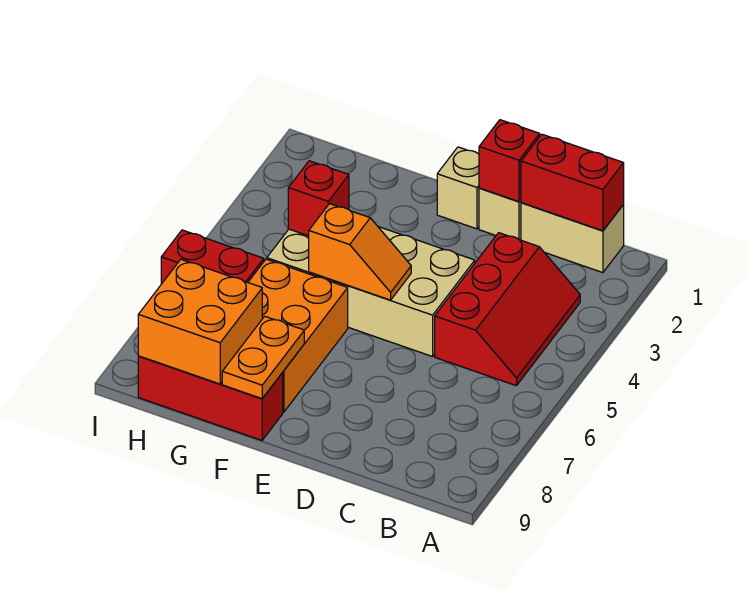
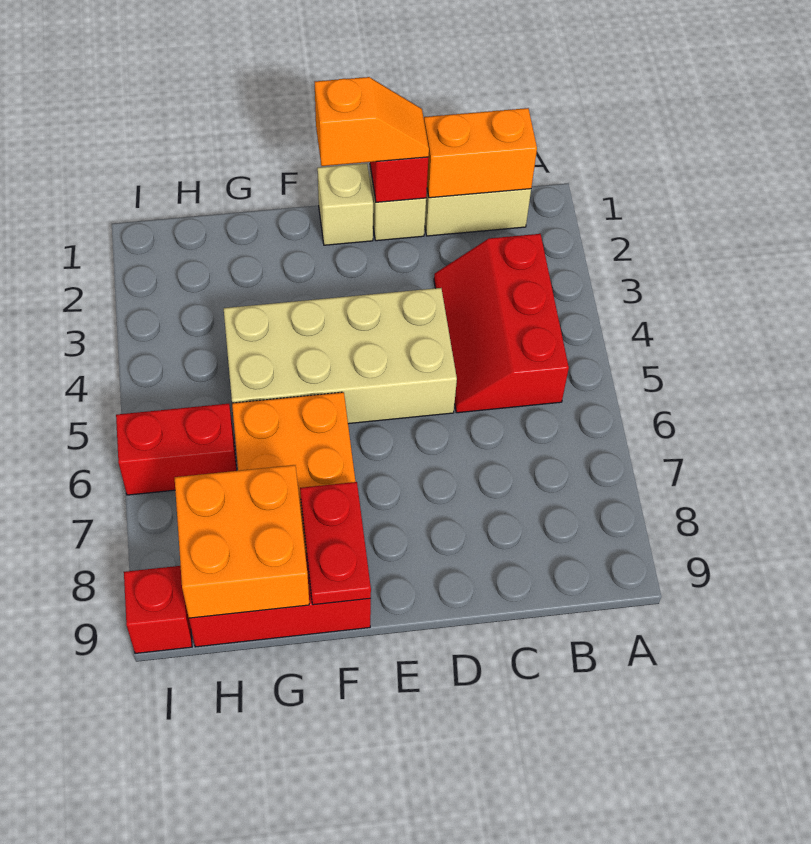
red brick B1:C1 level 2 -> orange brick B1:C1 level 2
red slope B3:C5 level 1 top C -> red slope B3:C5 level 1 top B
orange slope E5:F5 level 2 top F -> orange slope D1:E1 level 3 top E
orange plate F8:F9 level 2 -> red plate F8:F9 level 2
red brick G4 level 2 -> red brick I9 level 1

